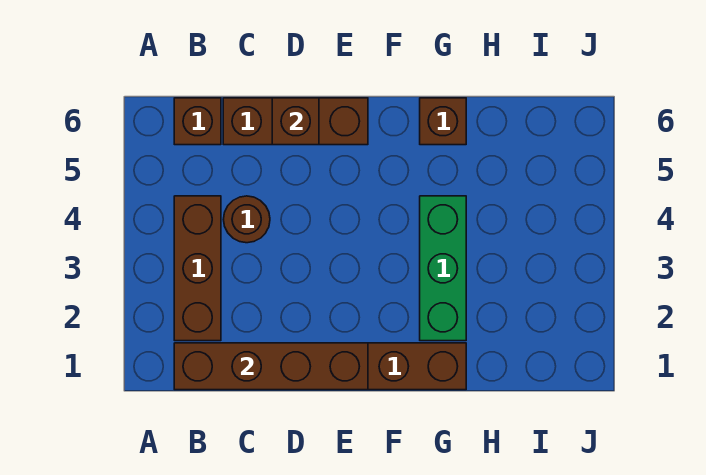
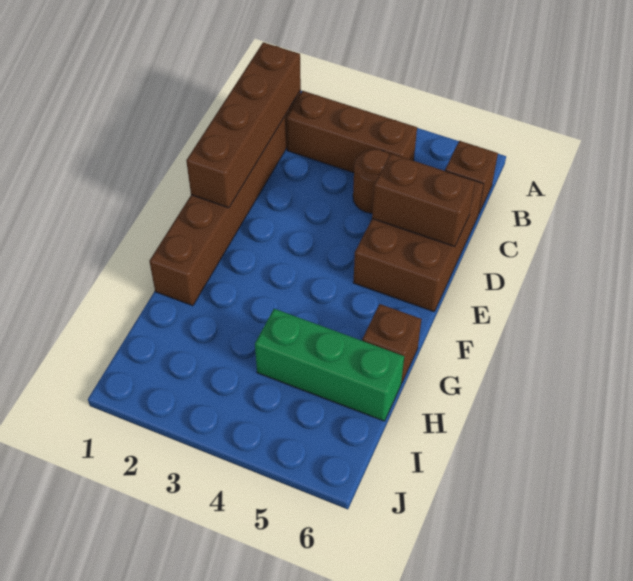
brown brick C6:E6 level 1 -> brown brick C5:E6 level 1
brown brick D6 level 2 -> brown brick D5:D6 level 2
green brick G2:G4 level 1 -> green brick H4:H6 level 1

